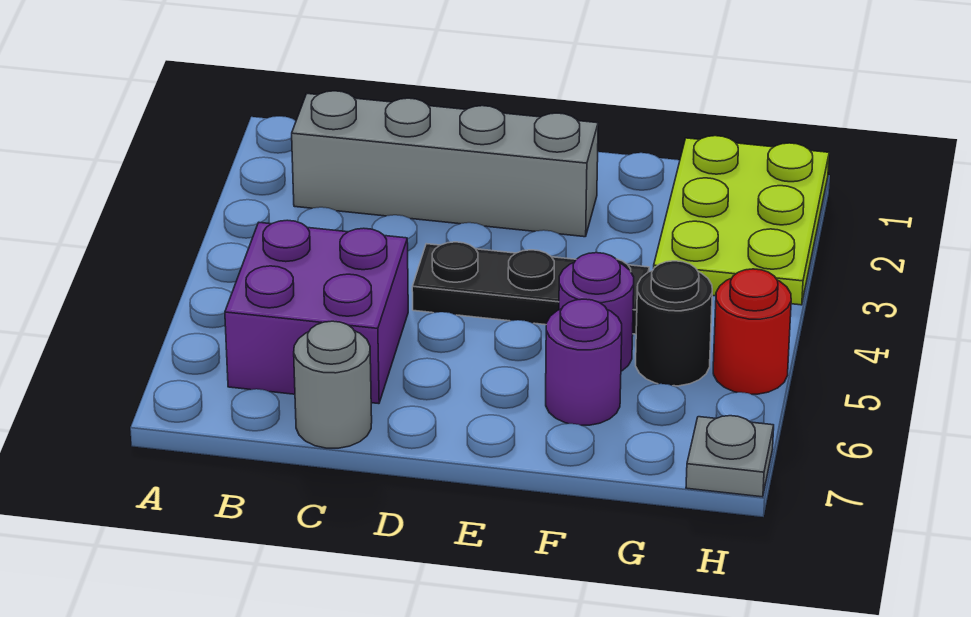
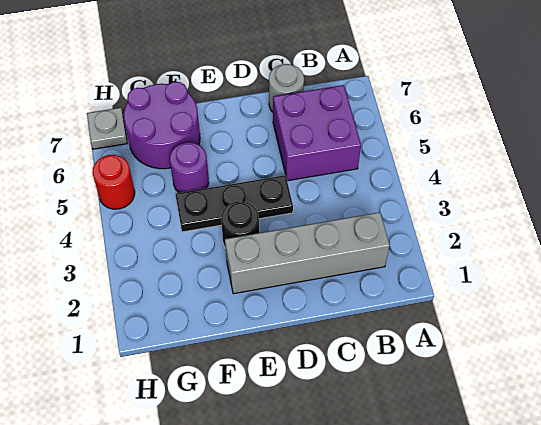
purple round brick F6 level 1 -> purple round brick F6:G7 level 1
lime plate G1:H3 level 1 -> none
black round brick G5 level 1 -> black round brick E3 level 1

